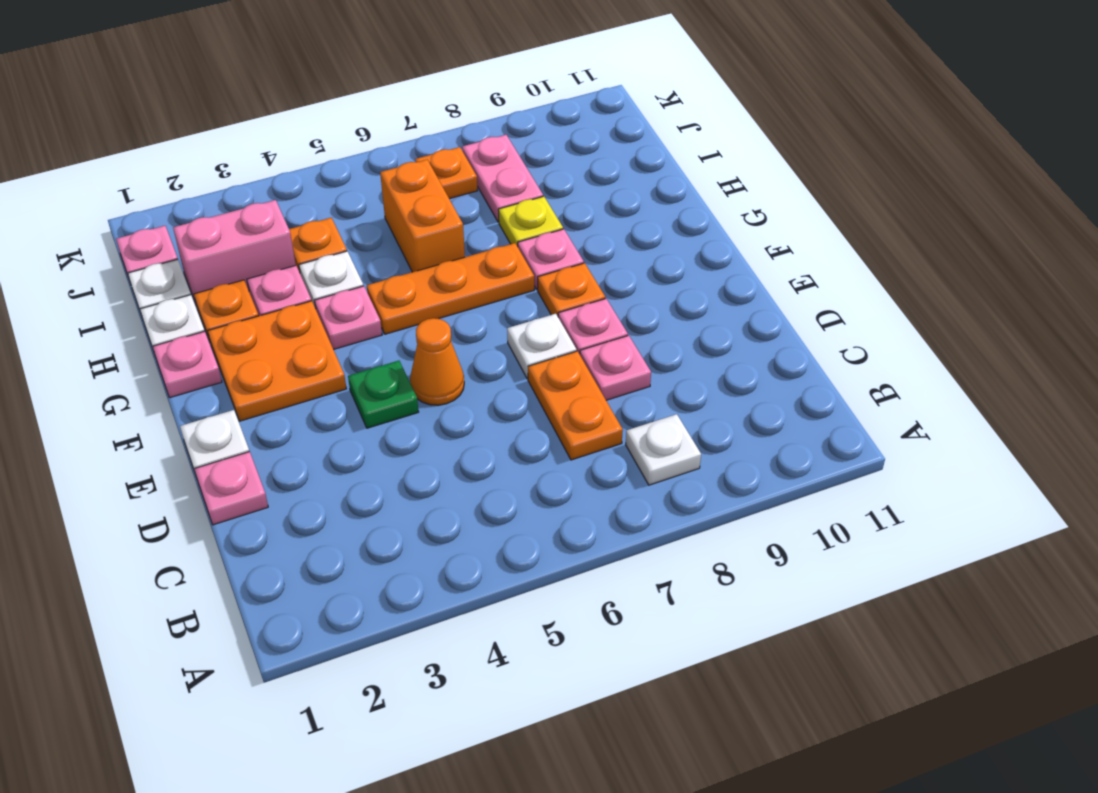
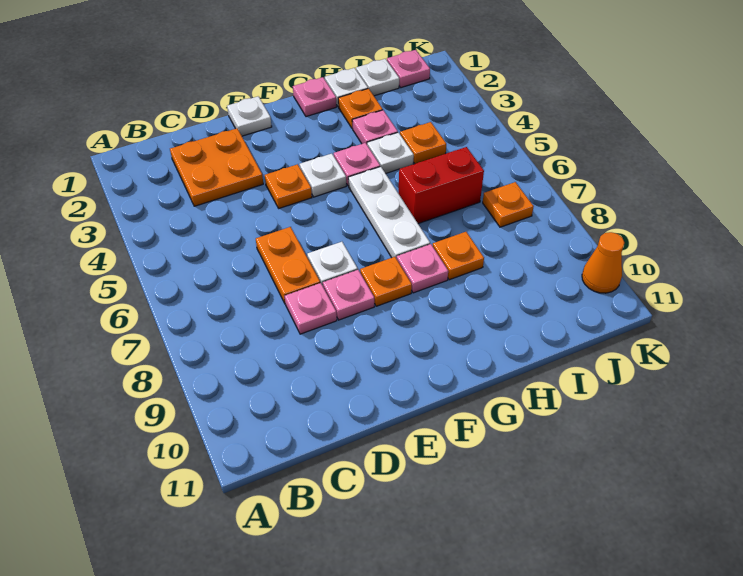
white plate B8 level 1 -> white plate F4 level 1
orange plate C7:D7 level 1 -> orange plate D6:D7 level 1
pink plate D1 level 1 -> none
green plate E4 level 1 -> orange plate E4 level 1
orange cone E5 level 1 -> orange cone K10 level 1
orange plate F2:G3 level 1 -> orange plate C2:D3 level 1
orange plate G5:G7 level 1 -> white plate G5:G7 level 1
orange brick H6:I6 level 1 -> red brick H6:I6 level 1
yellow plate H8 level 1 -> orange plate H8 level 1
pink brick I2:I3 level 1 -> none
pink plate I8:J8 level 1 -> none

